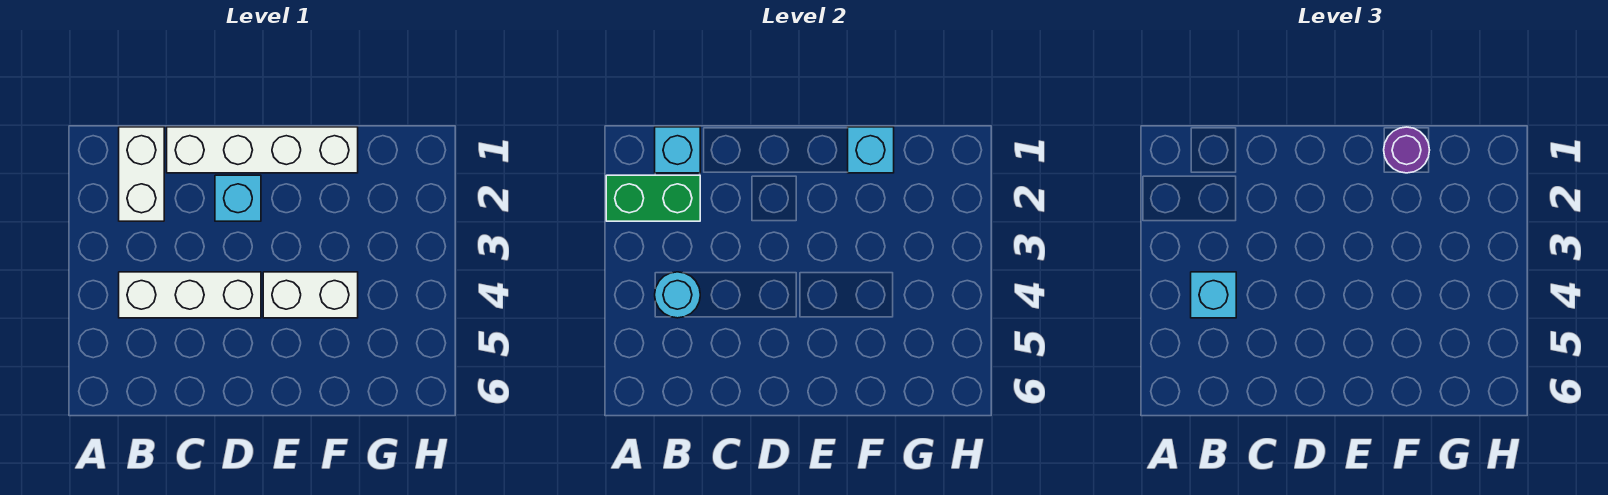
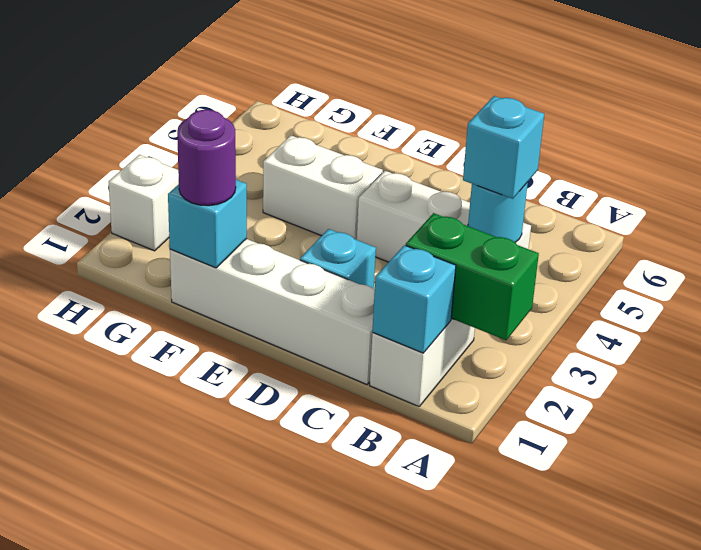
none -> white brick H2 level 1

